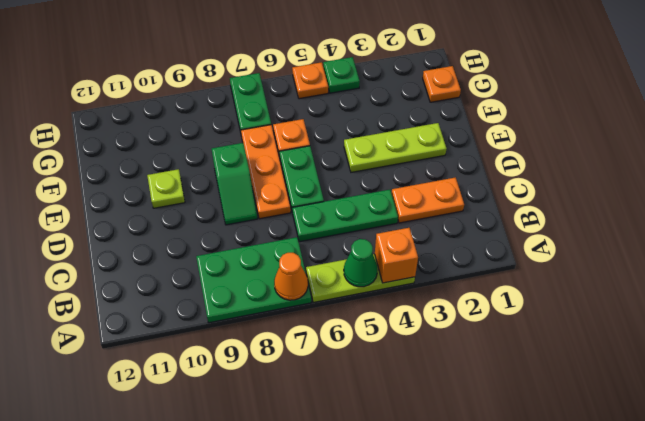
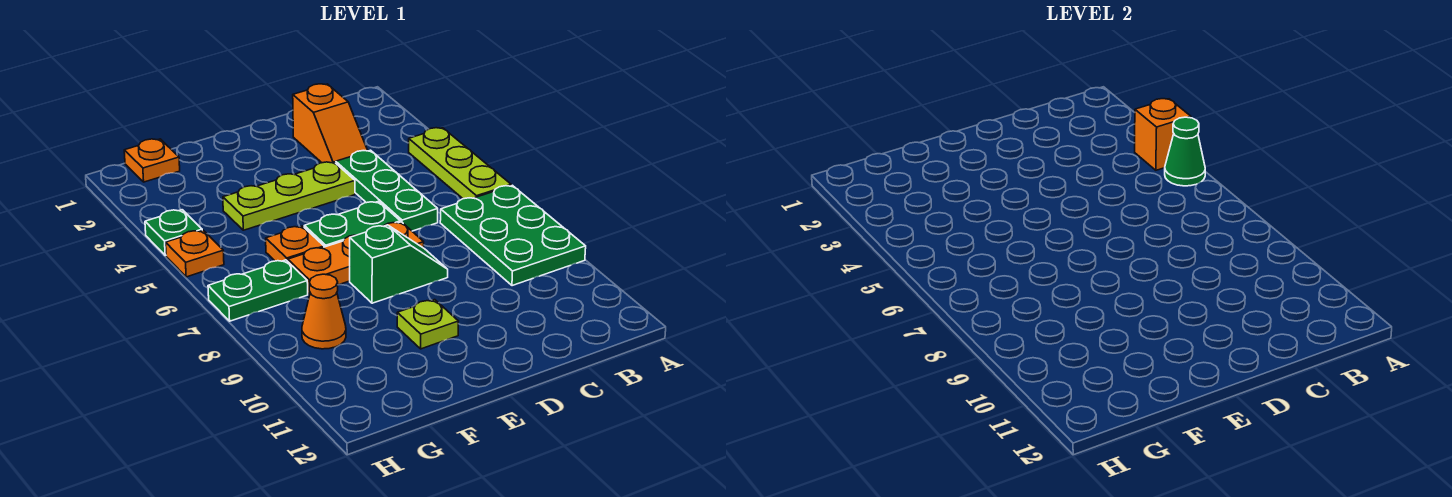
orange cone A7 level 2 -> orange cone G9 level 1
orange plate C2:C3 level 1 -> orange slope C2:C3 level 1 top 2
lime plate E2:E4 level 1 -> lime plate D4:F4 level 1

